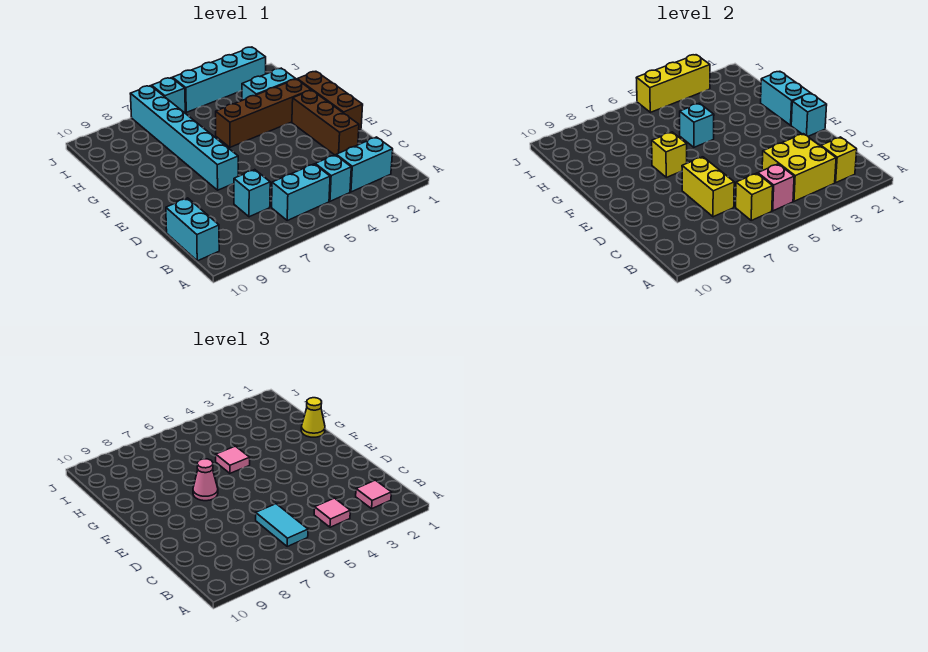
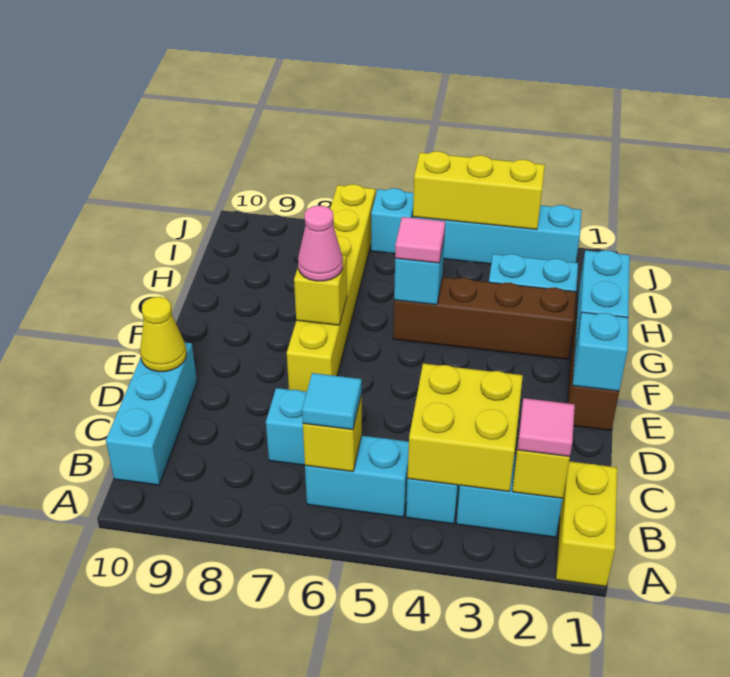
pink tile B4 level 3 -> none
pink brick B5 level 2 -> none
cyan tile B6:C6 level 3 -> cyan tile B6 level 3
cyan brick B10:C10 level 1 -> cyan brick B10:D10 level 1
yellow brick C7:D7 level 2 -> yellow brick A1:B1 level 1
brown brick D2:F2 level 1 -> none
cyan brick E7:J7 level 1 -> yellow brick E7:J7 level 1
yellow cone G1 level 3 -> yellow cone D10 level 2

